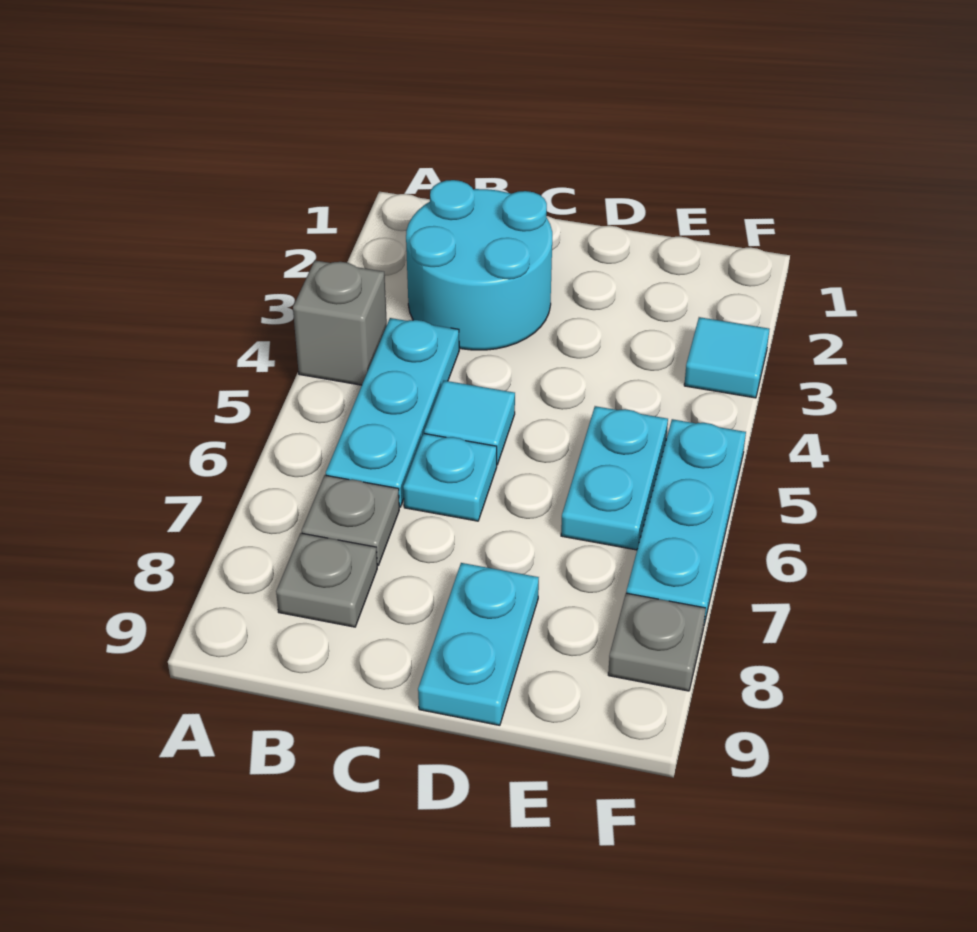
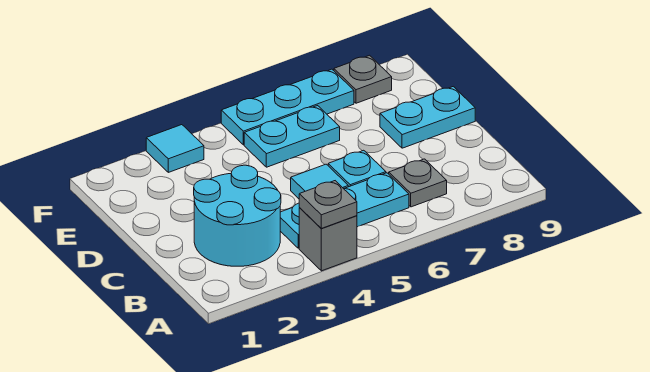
grey plate B8 level 1 -> grey plate A4 level 2

